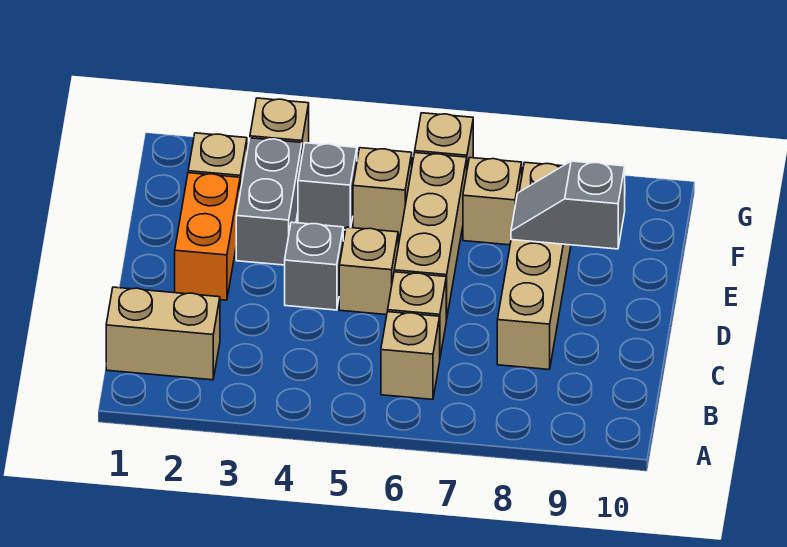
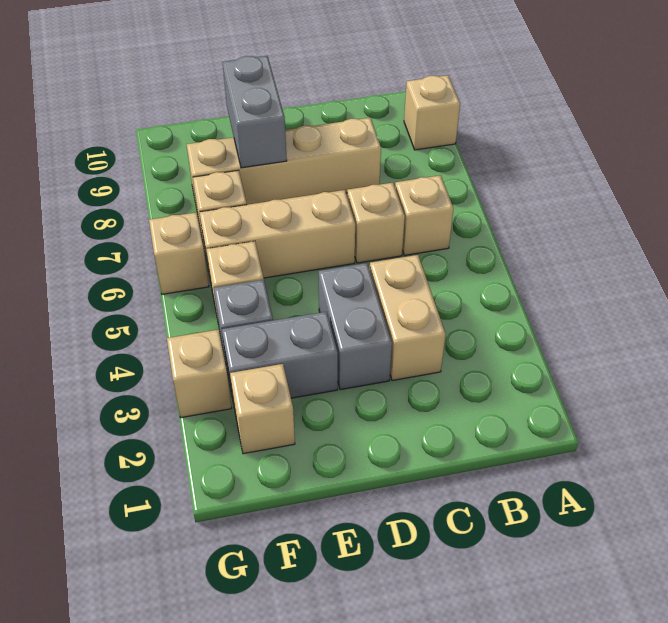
tan brick B1:B2 level 1 -> tan brick C3:C4 level 1
orange brick D2:E2 level 1 -> none
grey brick D4 level 1 -> grey brick D3:D4 level 1
tan brick D5 level 1 -> tan brick A9 level 1
grey slope E8:E9 level 2 top 9 -> grey brick E8:E9 level 2

